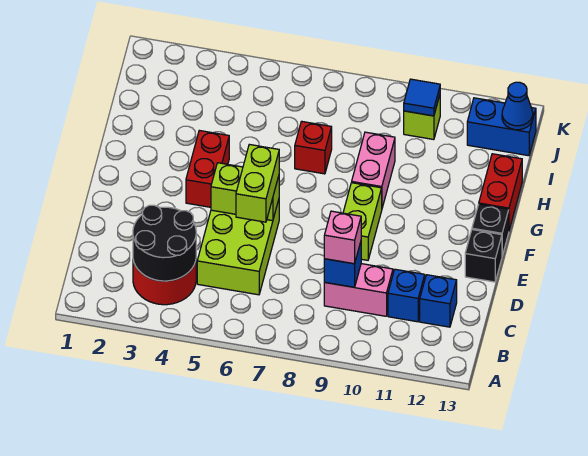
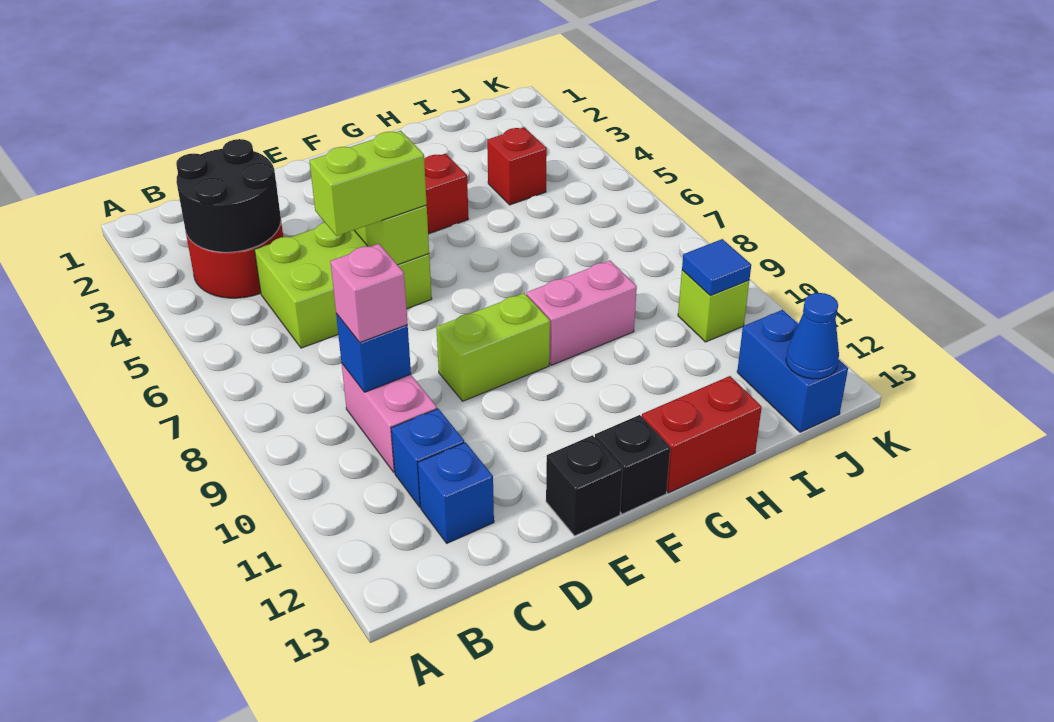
red brick H7 level 1 -> red brick I4 level 1

